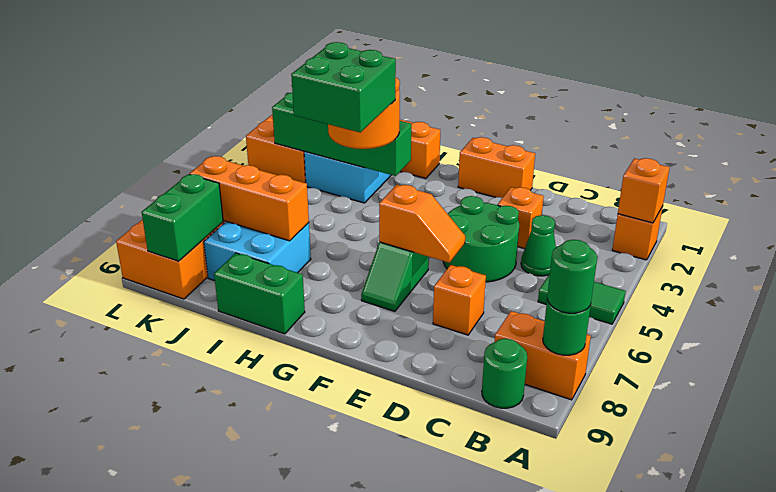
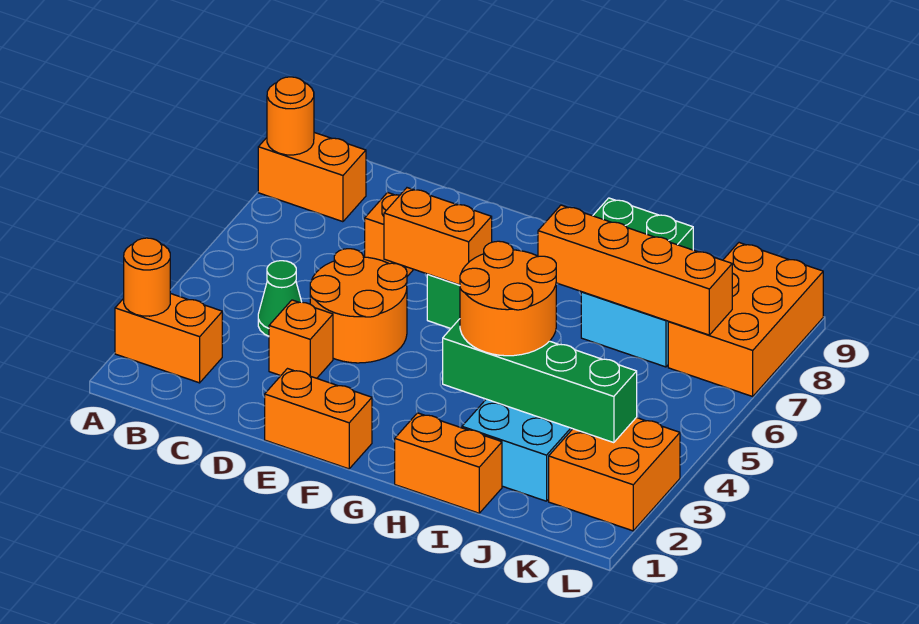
orange brick A2 level 1 -> orange brick A2:B2 level 1
orange brick A2 level 2 -> orange round brick A2 level 2
green tile A5:B5 level 1 -> none
green round brick A8 level 2 -> orange round brick A8 level 2
green round brick A8 level 3 -> none
green round brick B9 level 1 -> none
green round brick D4:E5 level 1 -> orange round brick D4:E5 level 1
orange slope E6:F6 level 2 top F -> orange brick E6:F6 level 2
green brick H4:I5 level 4 -> none
orange brick I7:K7 level 2 -> orange brick H7:K7 level 2
green brick K8:K9 level 2 -> none

